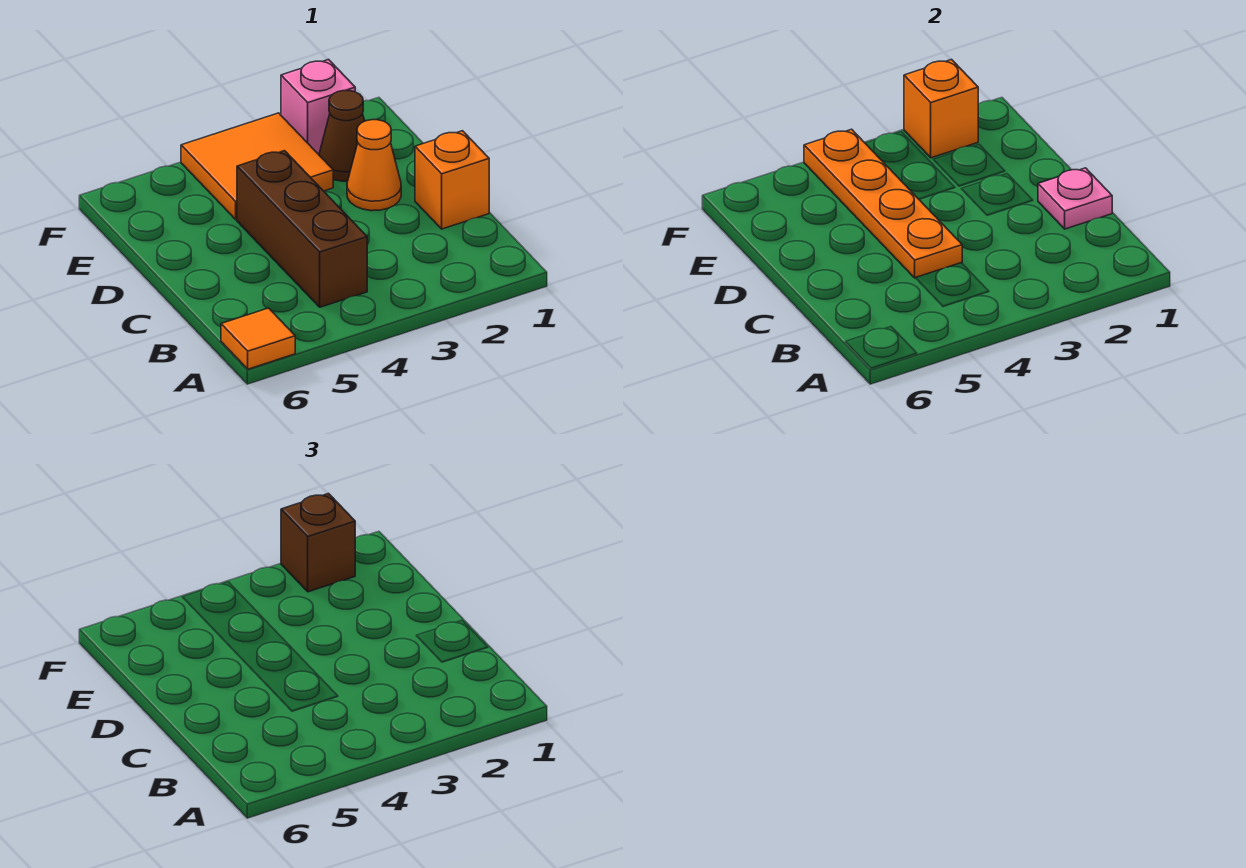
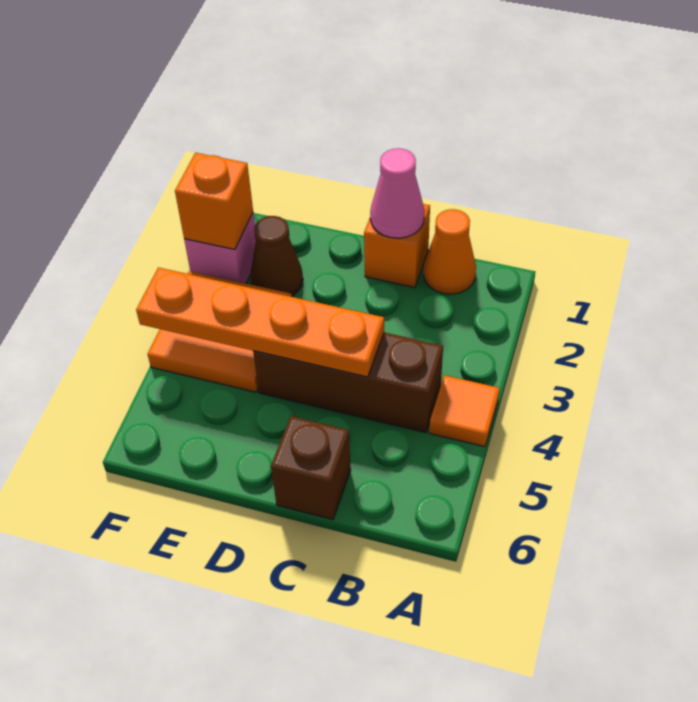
orange tile A6 level 1 -> orange tile A4 level 1
pink plate C1 level 2 -> pink cone C1 level 2
orange cone D2 level 1 -> orange cone B1 level 1
brown brick F2 level 3 -> brown brick C6 level 1

